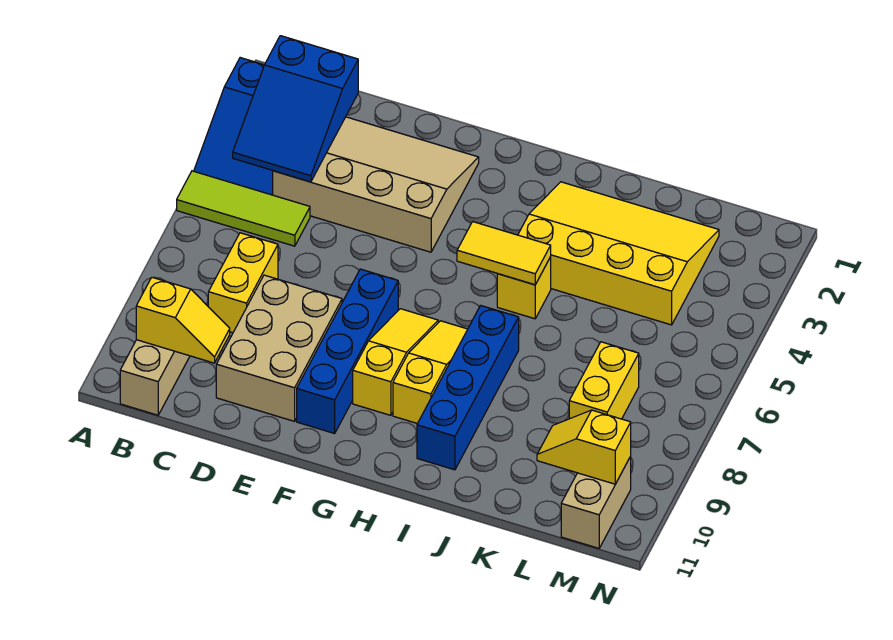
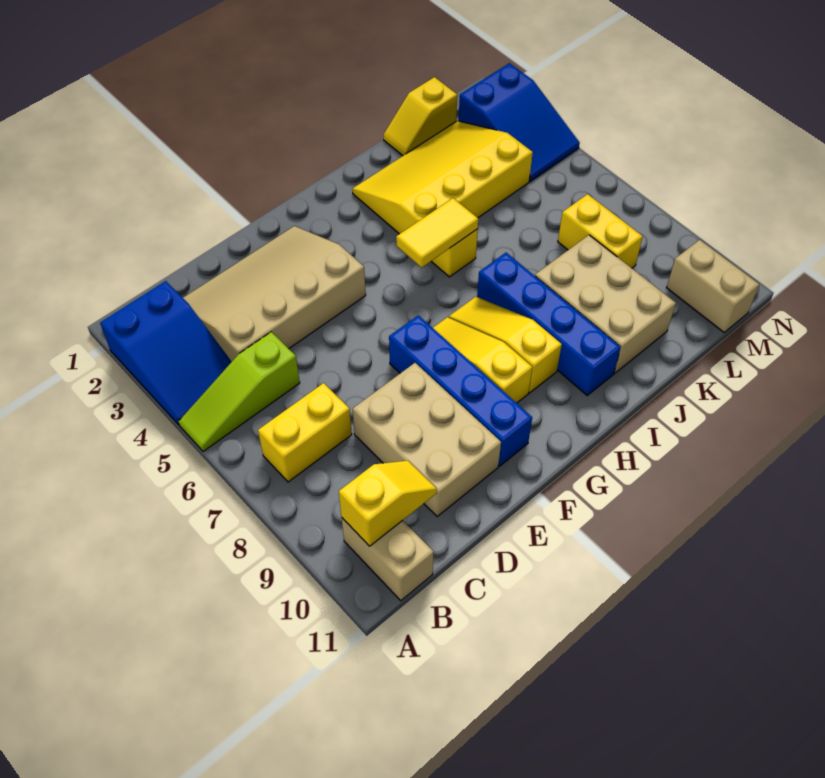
lime tile A5:C5 level 1 -> lime slope A5:C5 level 1 top C
blue slope B2:C4 level 2 top 2 -> blue slope M2:N4 level 1 top 2
yellow brick C7:C8 level 1 -> yellow brick B7:C7 level 1
none -> tan brick J8:K10 level 1
yellow slope L10:M10 level 2 top M -> yellow slope K1:L1 level 1 top L

